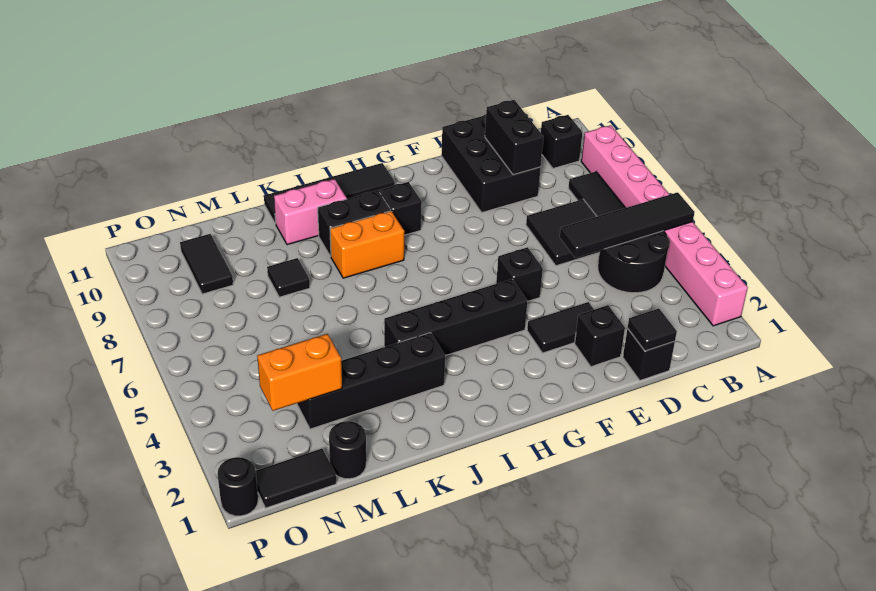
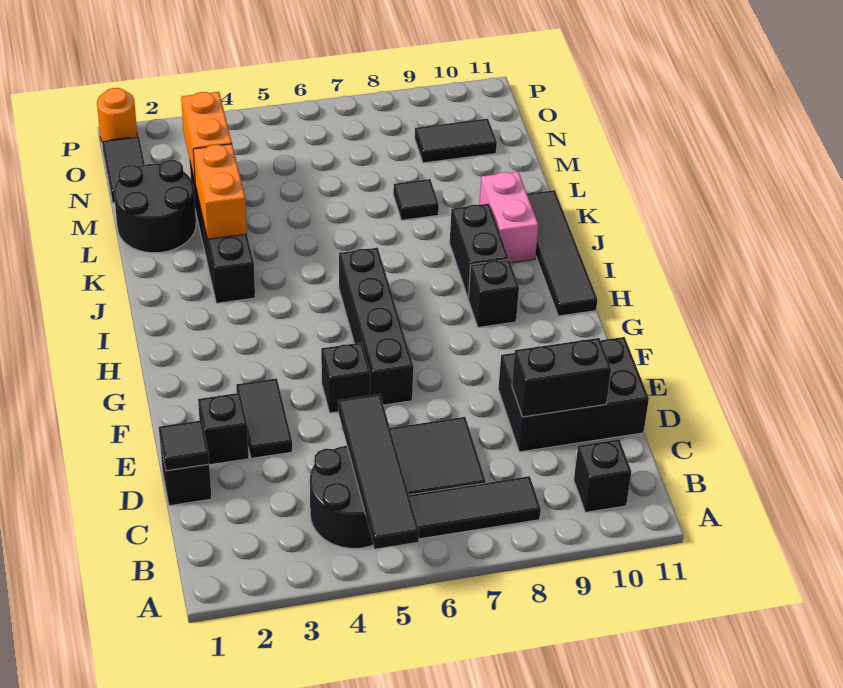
pink brick A2:A9 level 1 -> none
black brick G4:J4 level 1 -> black brick F6:I6 level 1
orange brick I8:J8 level 1 -> orange brick K3:L3 level 2
black round brick M1 level 1 -> black round brick L1:M2 level 1
black round brick P1 level 1 -> orange round brick P1 level 1

